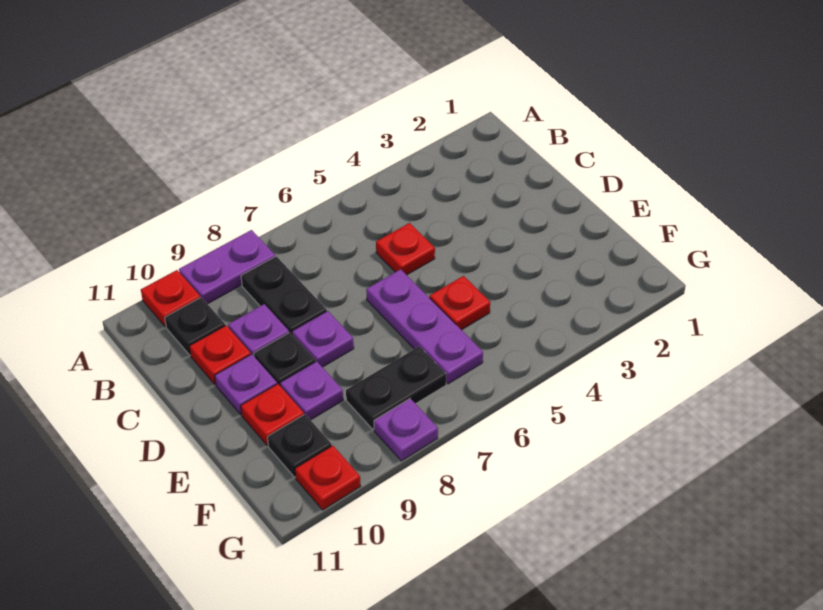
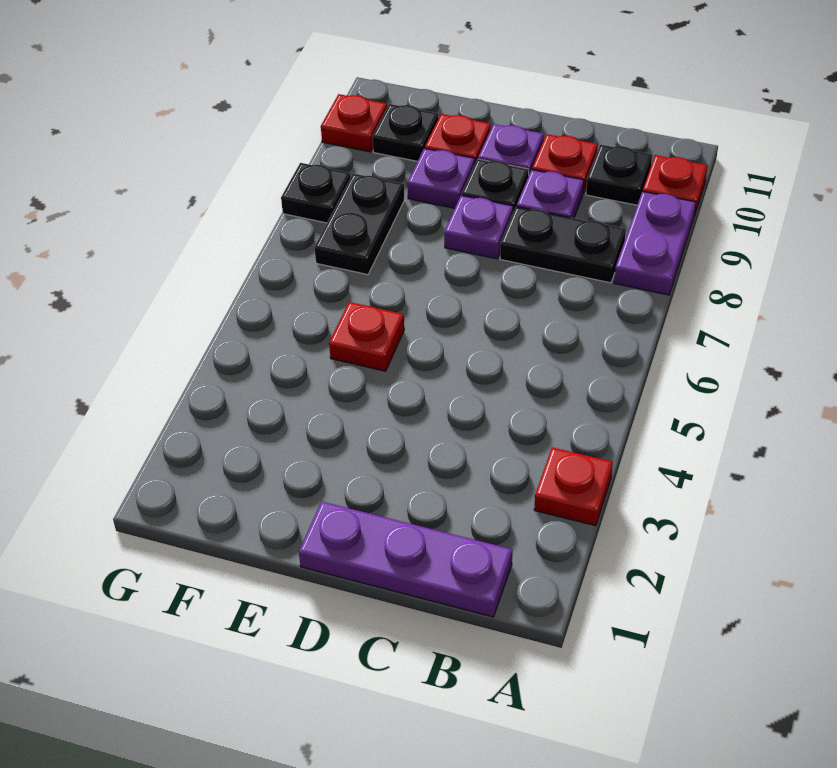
red plate C5 level 1 -> red plate A3 level 1
purple plate D6:F6 level 1 -> purple plate B1:D1 level 1
purple plate G8 level 1 -> black plate G8 level 1

